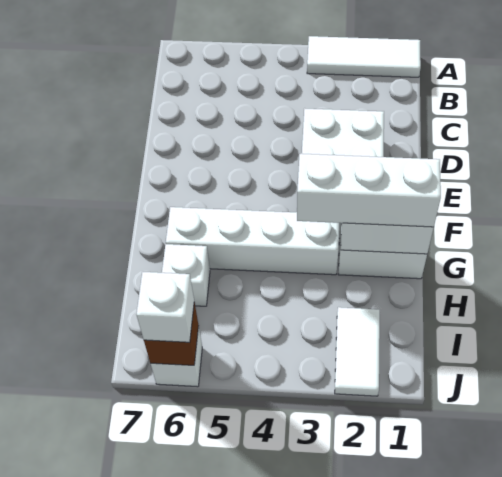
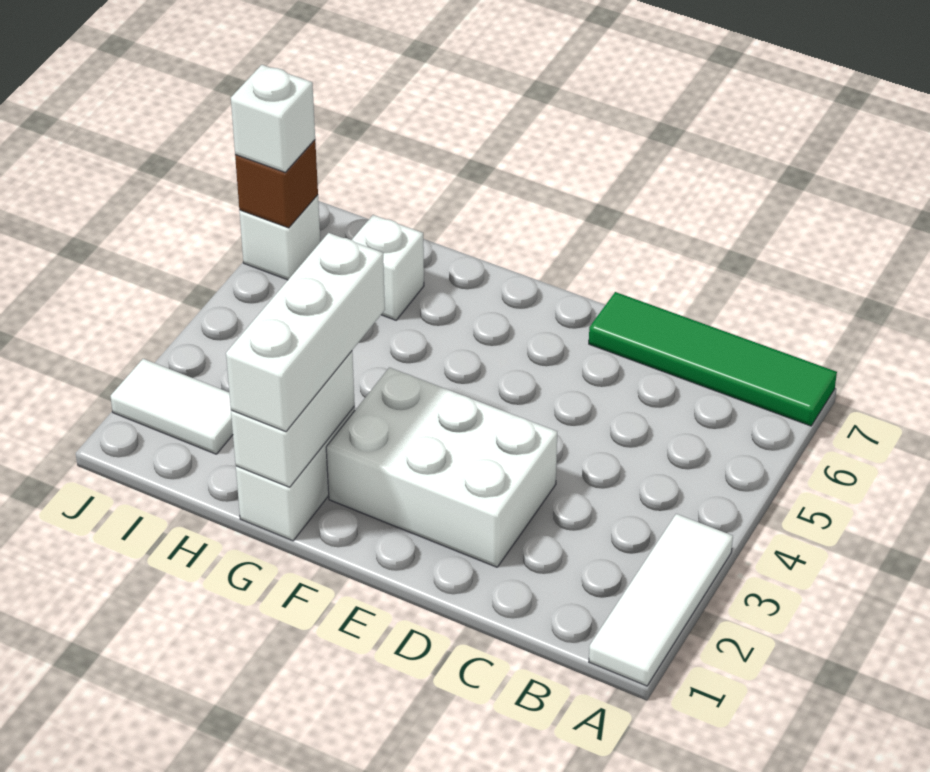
none -> green tile A7:D7 level 1
white brick G3:G6 level 1 -> none

